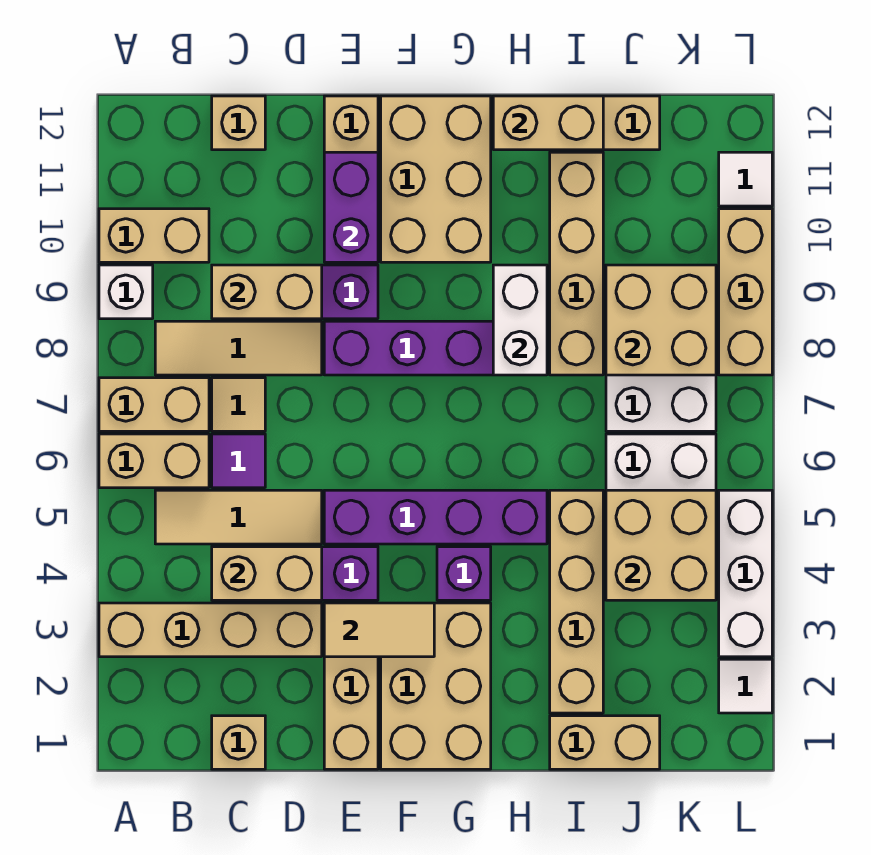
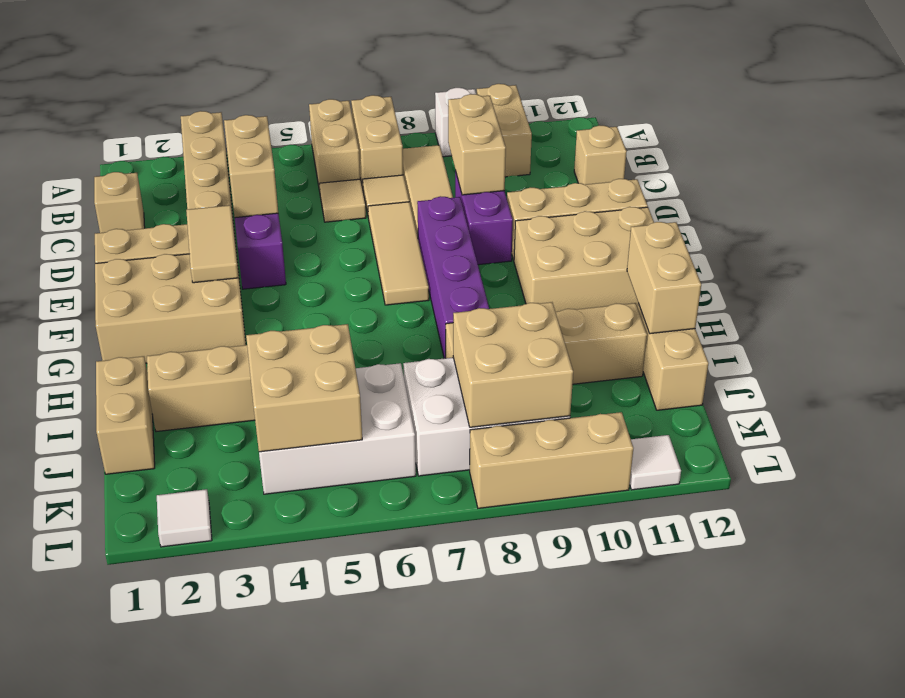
tan tile B5:D5 level 1 -> tan tile D7:F7 level 1
purple tile C6 level 1 -> tan tile C6 level 1
purple brick E5:H5 level 1 -> none
purple brick E10:E11 level 2 -> none
purple brick G4 level 1 -> none
white brick H8:H9 level 2 -> none
white brick L3:L5 level 1 -> none

